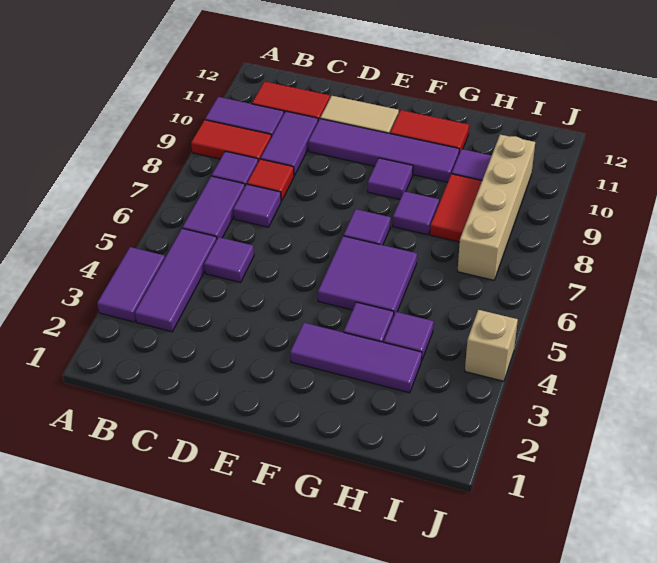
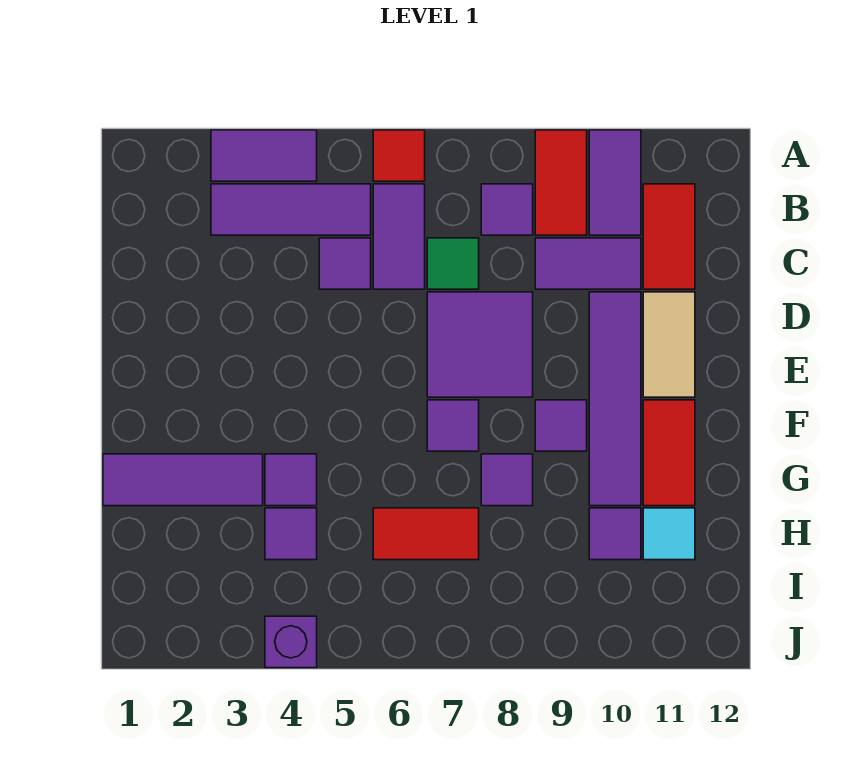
purple tile B6:B7 level 1 -> purple tile B6:C6 level 1
purple tile C7 level 1 -> green tile C7 level 1
red tile C8 level 1 -> red tile A6 level 1
purple tile F3:H3 level 1 -> purple tile G1:G3 level 1
purple tile F5:G6 level 1 -> purple tile D7:E8 level 1
red tile H8:H9 level 1 -> red tile H6:H7 level 1
none -> cyan tile H11 level 1
tan brick I7:I10 level 1 -> none
tan brick J4 level 1 -> purple brick J4 level 1

